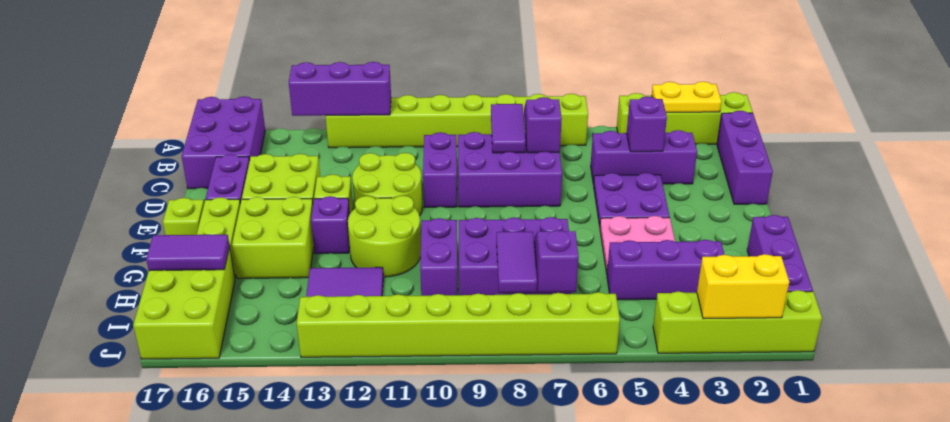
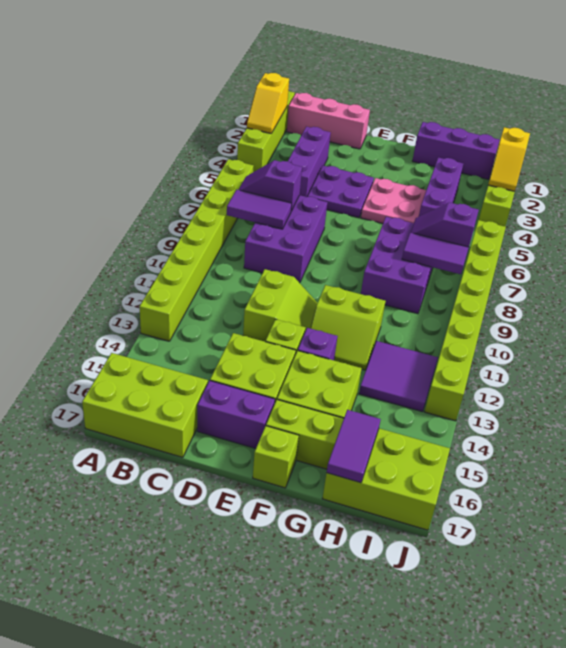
yellow plate A2:A3 level 2 -> yellow slope A2:A3 level 2 top 2
purple brick A12:A14 level 2 -> none
purple brick A16:C17 level 1 -> lime brick A16:C17 level 1
purple brick B1:D1 level 1 -> pink brick B1:D1 level 1
purple brick C4 level 2 -> none
purple brick C10:D10 level 1 -> none
lime round brick D11:E12 level 1 -> lime slope D11:E12 level 1 top D
lime round brick F11:G12 level 1 -> lime slope F11:G12 level 1 top 11
purple brick G10:H10 level 1 -> none
yellow brick J2:J3 level 2 -> yellow slope J2:J3 level 2 top 2

